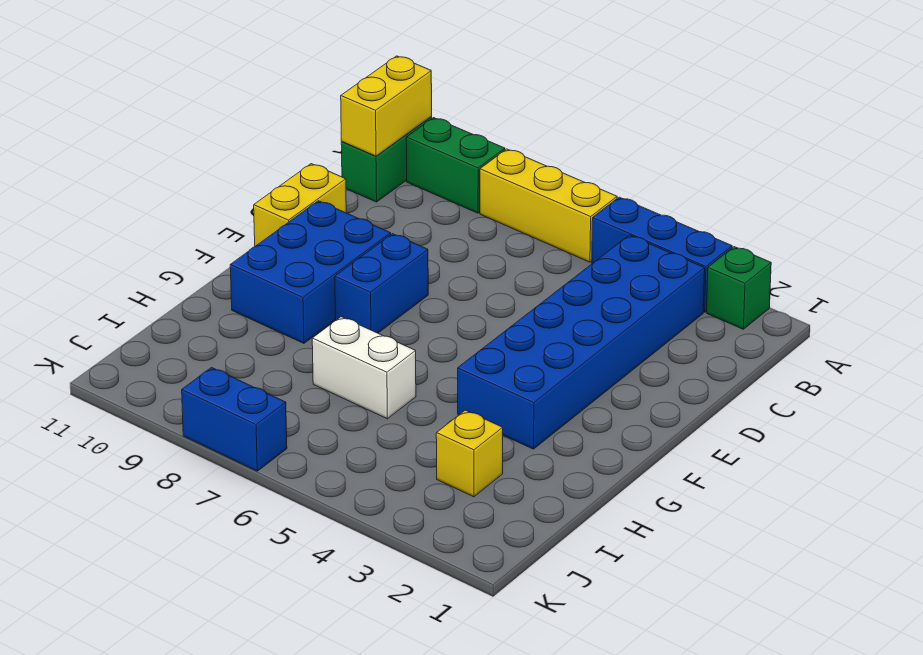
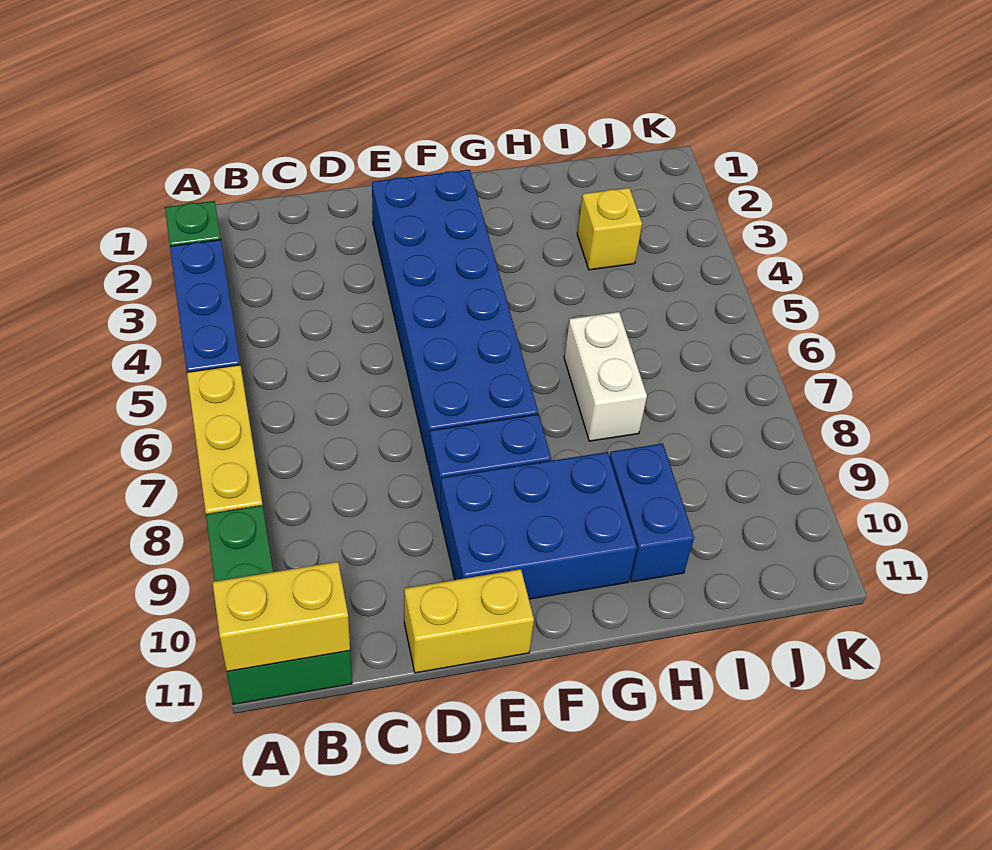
blue brick B3:G4 level 1 -> blue brick E2:F7 level 1
blue brick K7:K8 level 1 -> blue brick H9:H10 level 1

